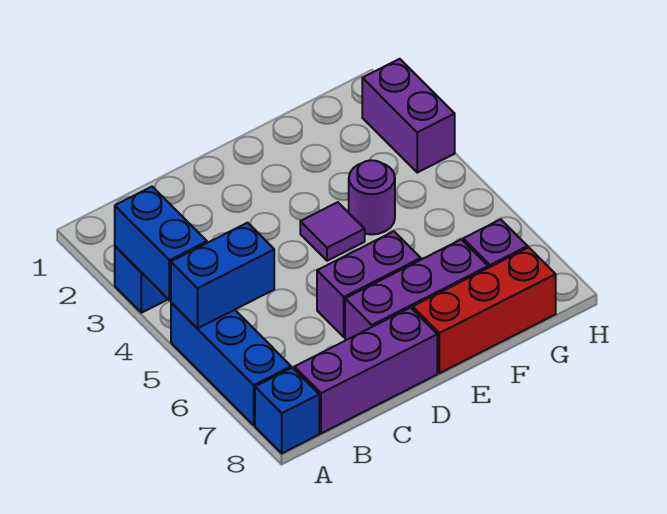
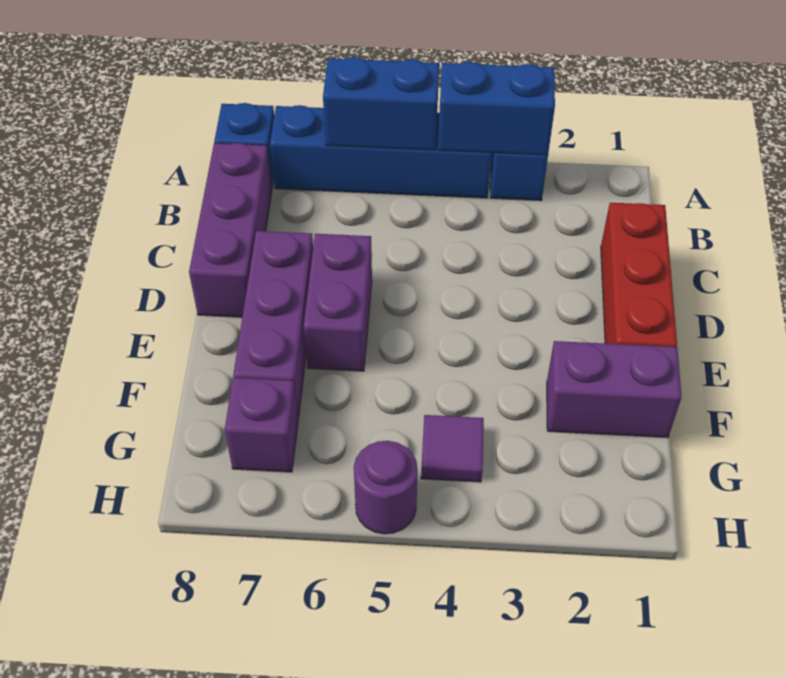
blue brick A5:A7 level 1 -> blue brick A4:A7 level 1
blue brick A5:B5 level 2 -> blue brick A5:A6 level 2
purple tile E4 level 1 -> purple tile G4 level 1
red brick E8:G8 level 1 -> red brick C1:E1 level 1
purple round brick F4 level 1 -> purple round brick H5 level 1
purple brick H2:H3 level 1 -> purple brick F1:F2 level 1

